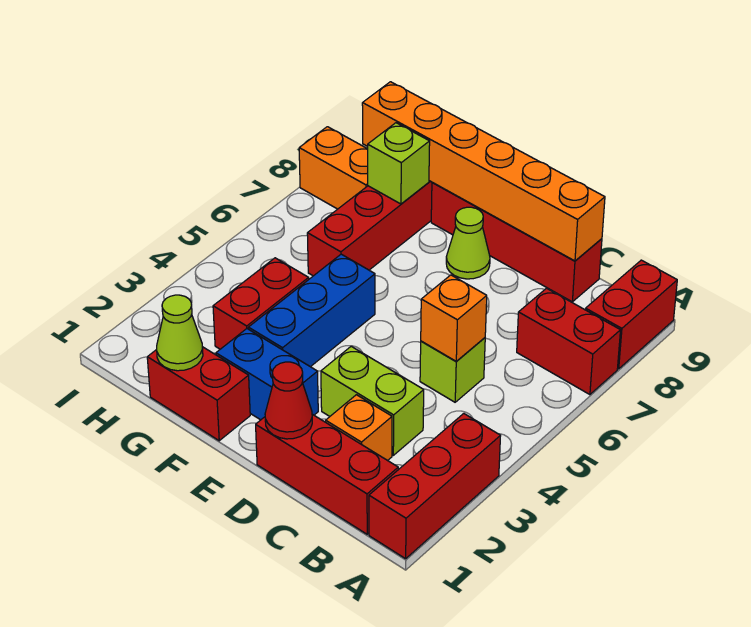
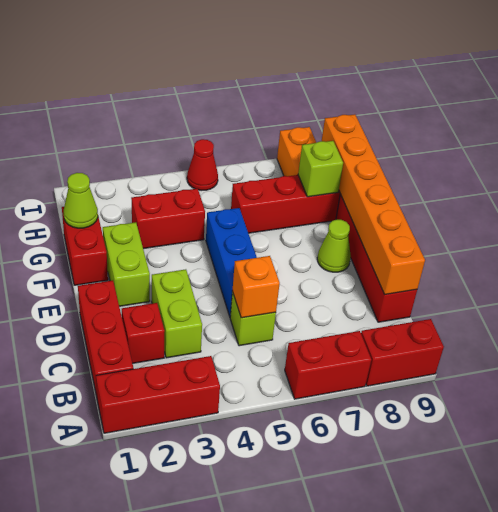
red brick A7:B7 level 1 -> red brick A6:A7 level 1
orange brick C2 level 1 -> red brick C2 level 1
red cone D1 level 2 -> red cone I5 level 1
blue brick E2:F2 level 1 -> lime brick E2:F2 level 1
blue brick F3:F5 level 1 -> blue brick D5:F5 level 1

